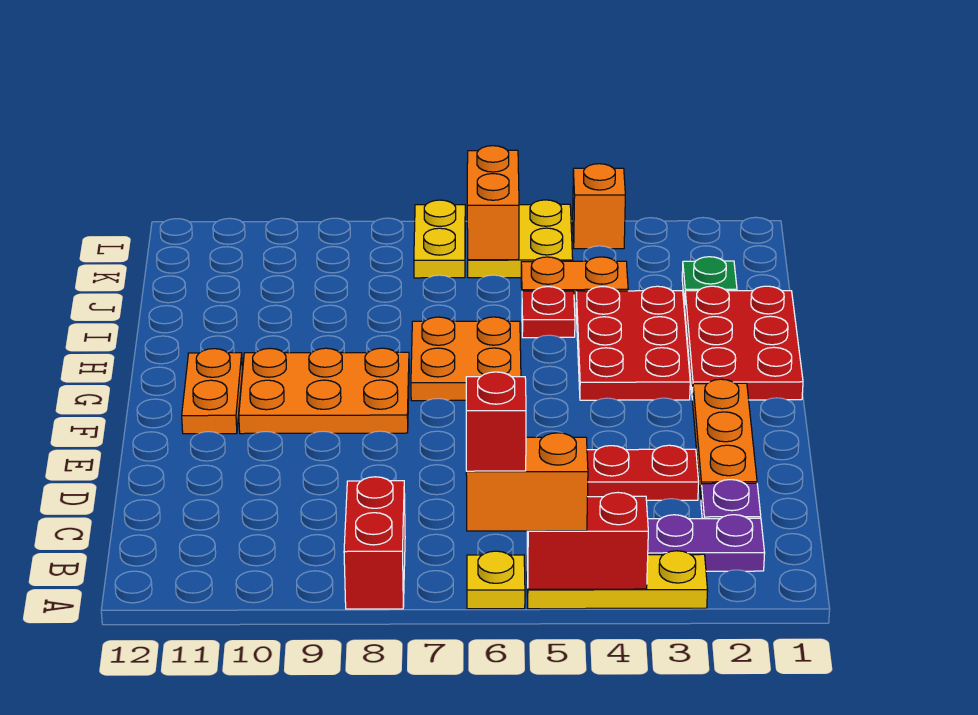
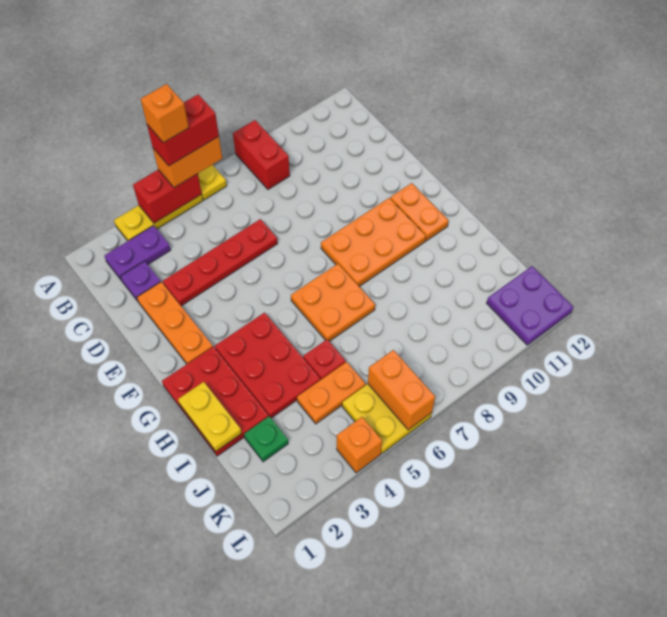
none -> orange brick A5 level 5
red brick A6 level 4 -> red brick A5:A6 level 4
yellow plate K7:L7 level 1 -> yellow plate H1:I1 level 2
none -> purple plate K11:L12 level 1

